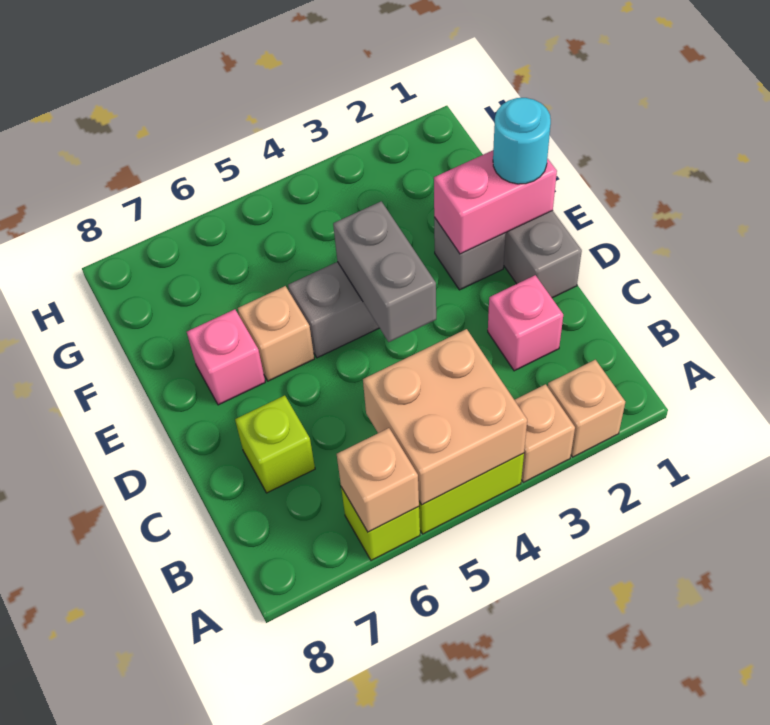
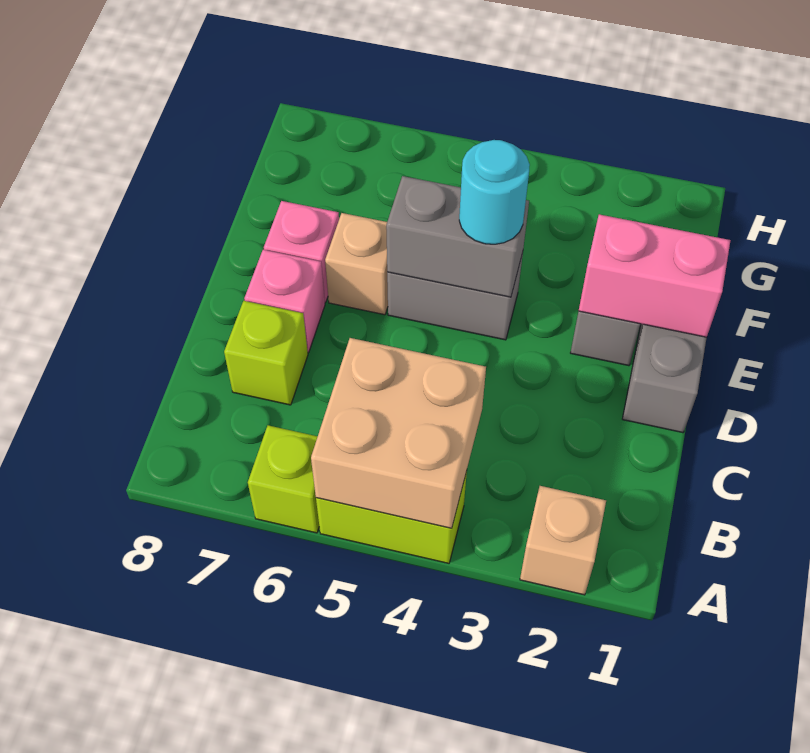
tan brick A3 level 1 -> none
tan brick A6 level 2 -> none
pink brick C2 level 1 -> pink brick D7 level 1
grey brick D4:E4 level 2 -> grey brick E4:E5 level 2
cyan round brick E1 level 3 -> cyan round brick E4 level 3

